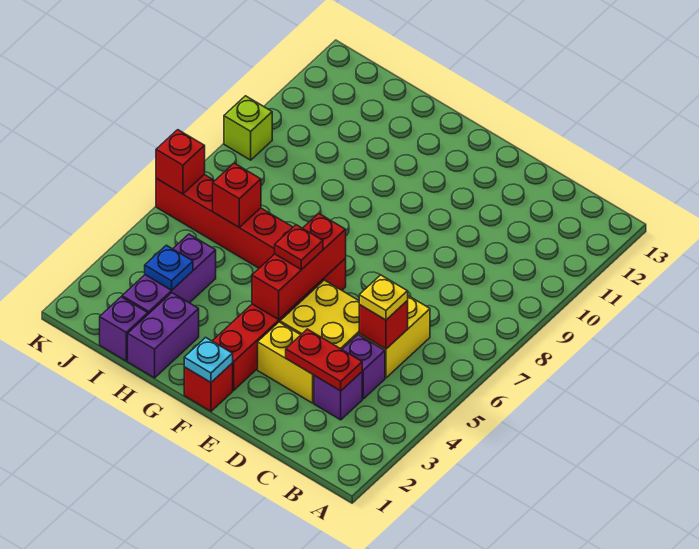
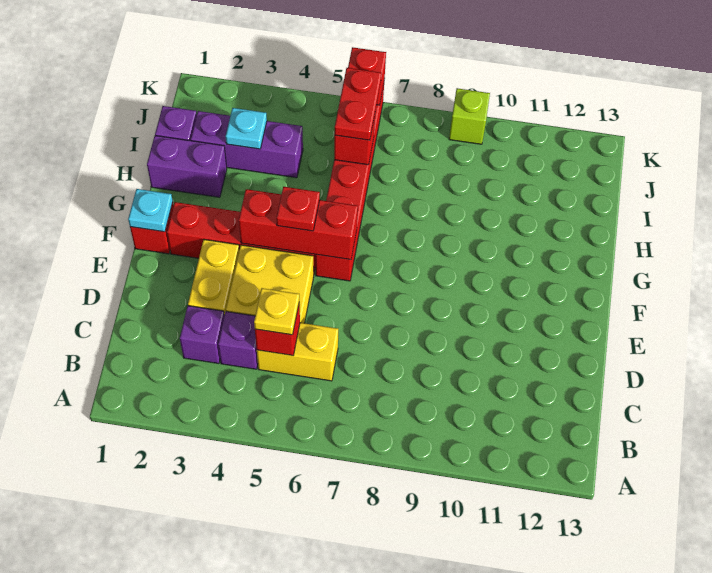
red plate C3:D3 level 2 -> red plate I6:J6 level 3
blue plate I3 level 2 -> cyan plate I3 level 2

